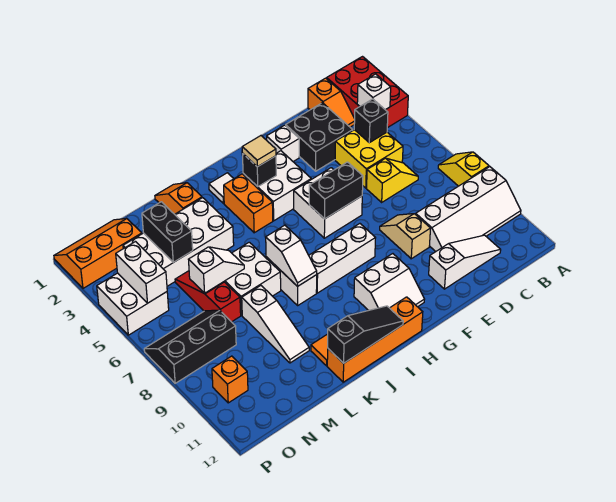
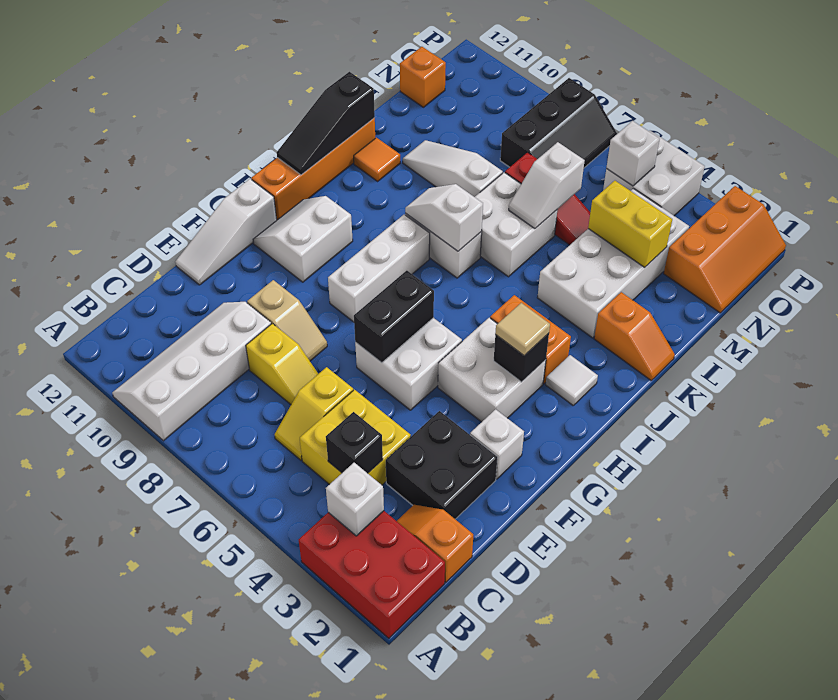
yellow slope A7:A8 level 1 top 8 -> yellow slope D7:D8 level 1 top 8
white slope C11:E11 level 1 top E -> white slope E12:G12 level 1 top G
black brick M3:M4 level 2 -> yellow brick M3:M4 level 2
white brick O4:O5 level 2 -> white brick O5 level 2
orange brick O10 level 1 -> orange brick N12 level 1

